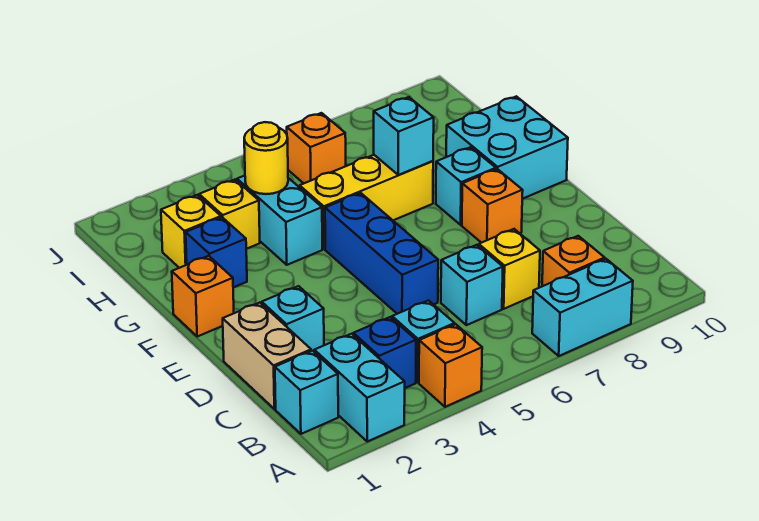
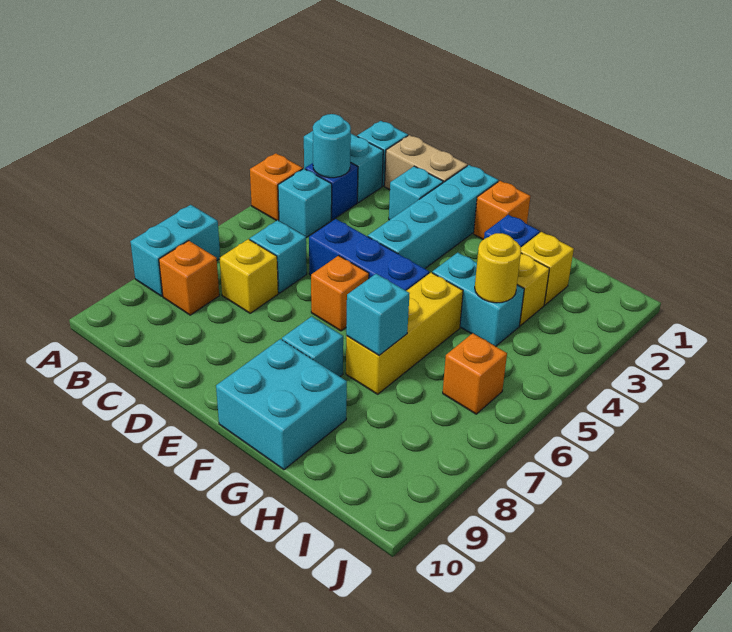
none -> cyan round brick B3 level 2
none -> cyan brick E1:E4 level 1
orange brick E8 level 1 -> orange brick E6 level 1

